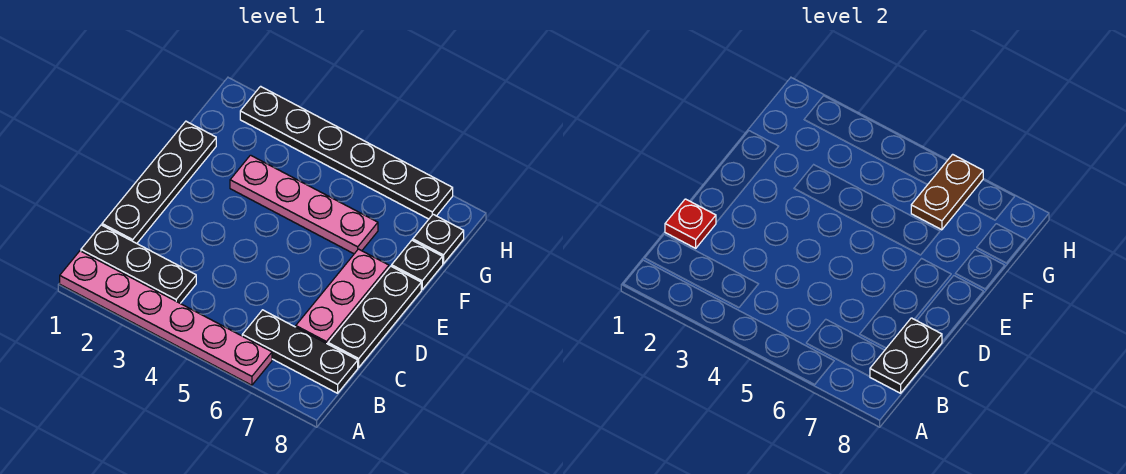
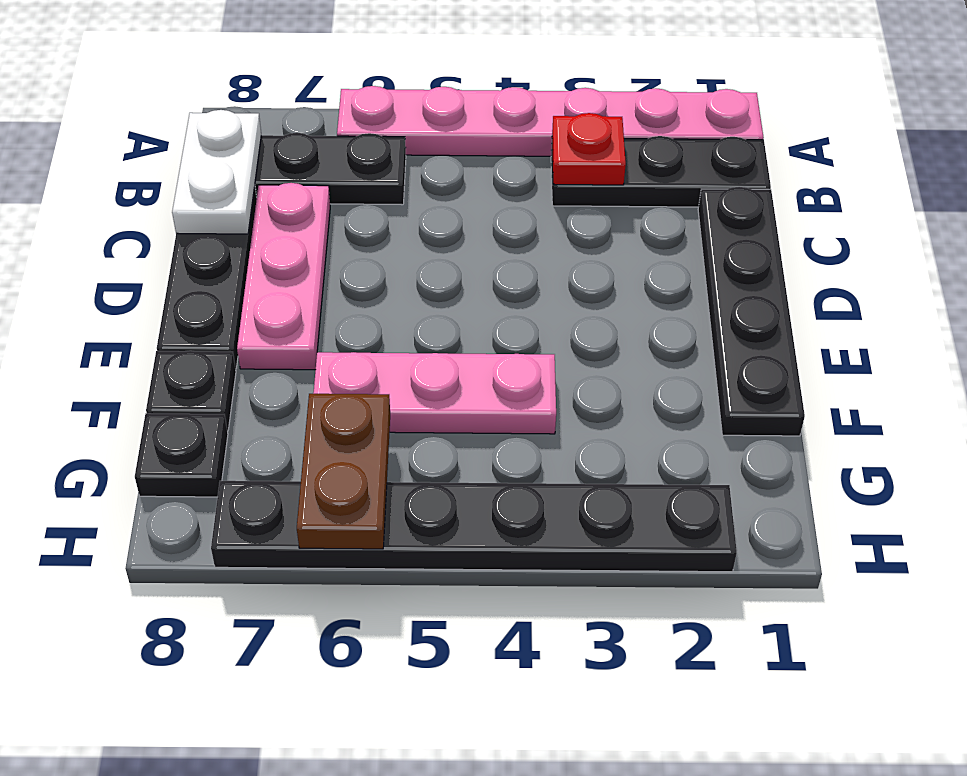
black plate B8:C8 level 2 -> white plate B8:C8 level 2
red plate C1 level 2 -> red plate B3 level 2
pink plate F3:F6 level 1 -> pink plate F4:F6 level 1

